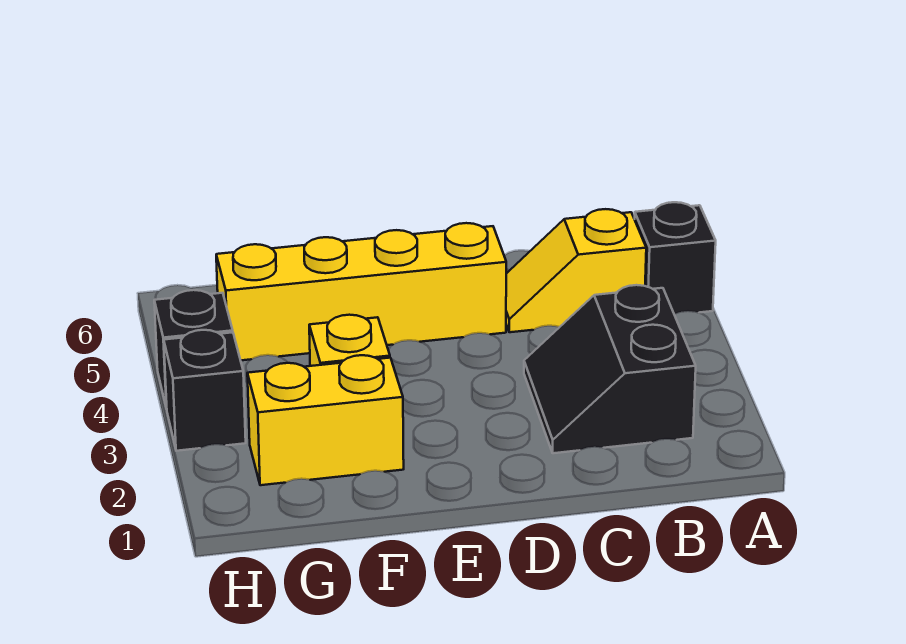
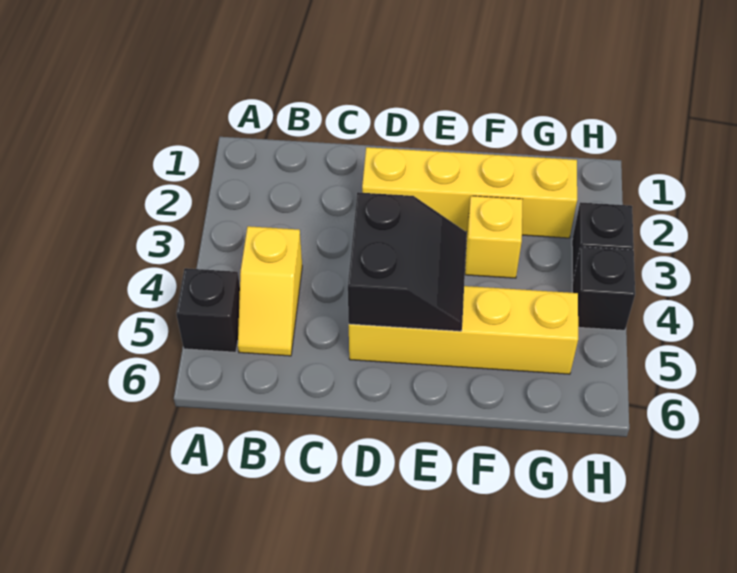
black slope B2:C3 level 1 top B -> black slope D4:E5 level 2 top D
yellow slope B5:C5 level 1 top B -> yellow slope B4:B5 level 1 top 4
yellow brick F2:G2 level 1 -> yellow brick D2:G2 level 1

